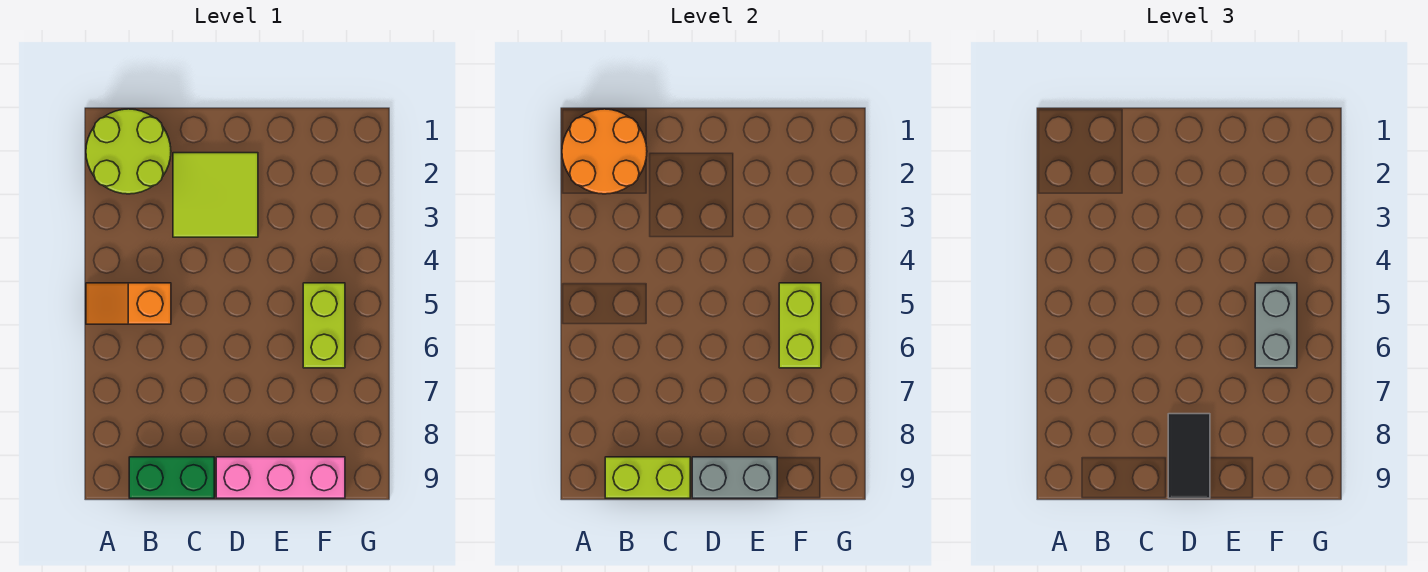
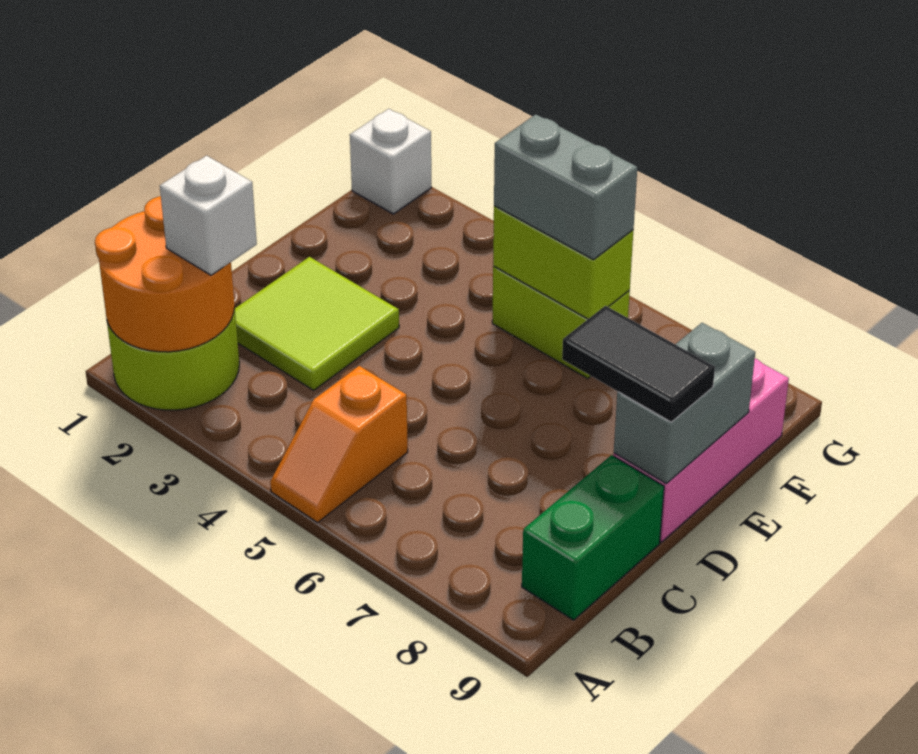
none -> white brick B2 level 3
lime brick B9:C9 level 2 -> none
none -> white brick G1 level 1

